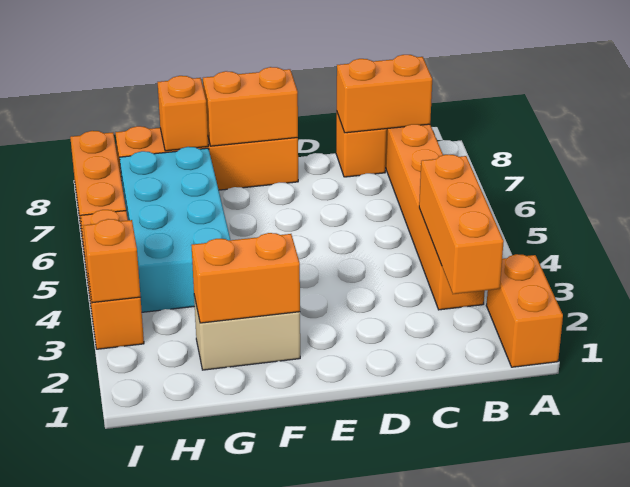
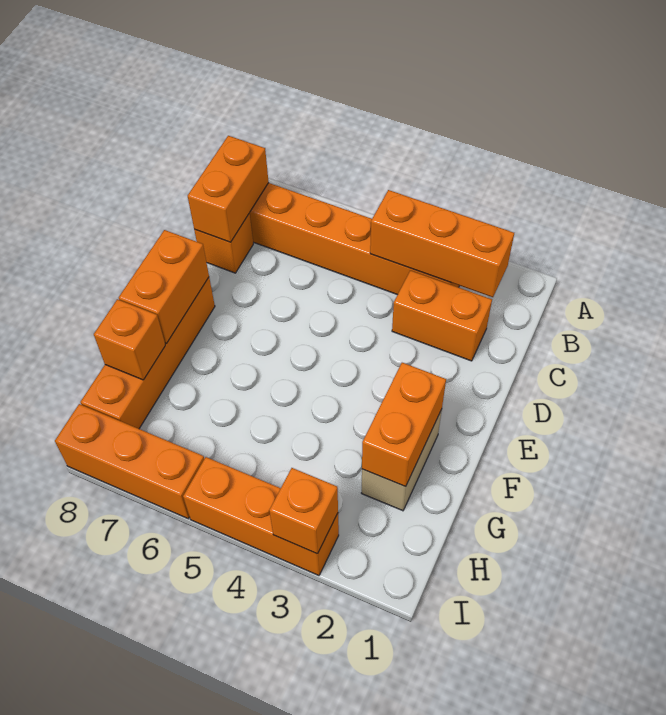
orange brick A1:A2 level 1 -> orange brick C2:C3 level 1
cyan brick G4:H7 level 1 -> none

